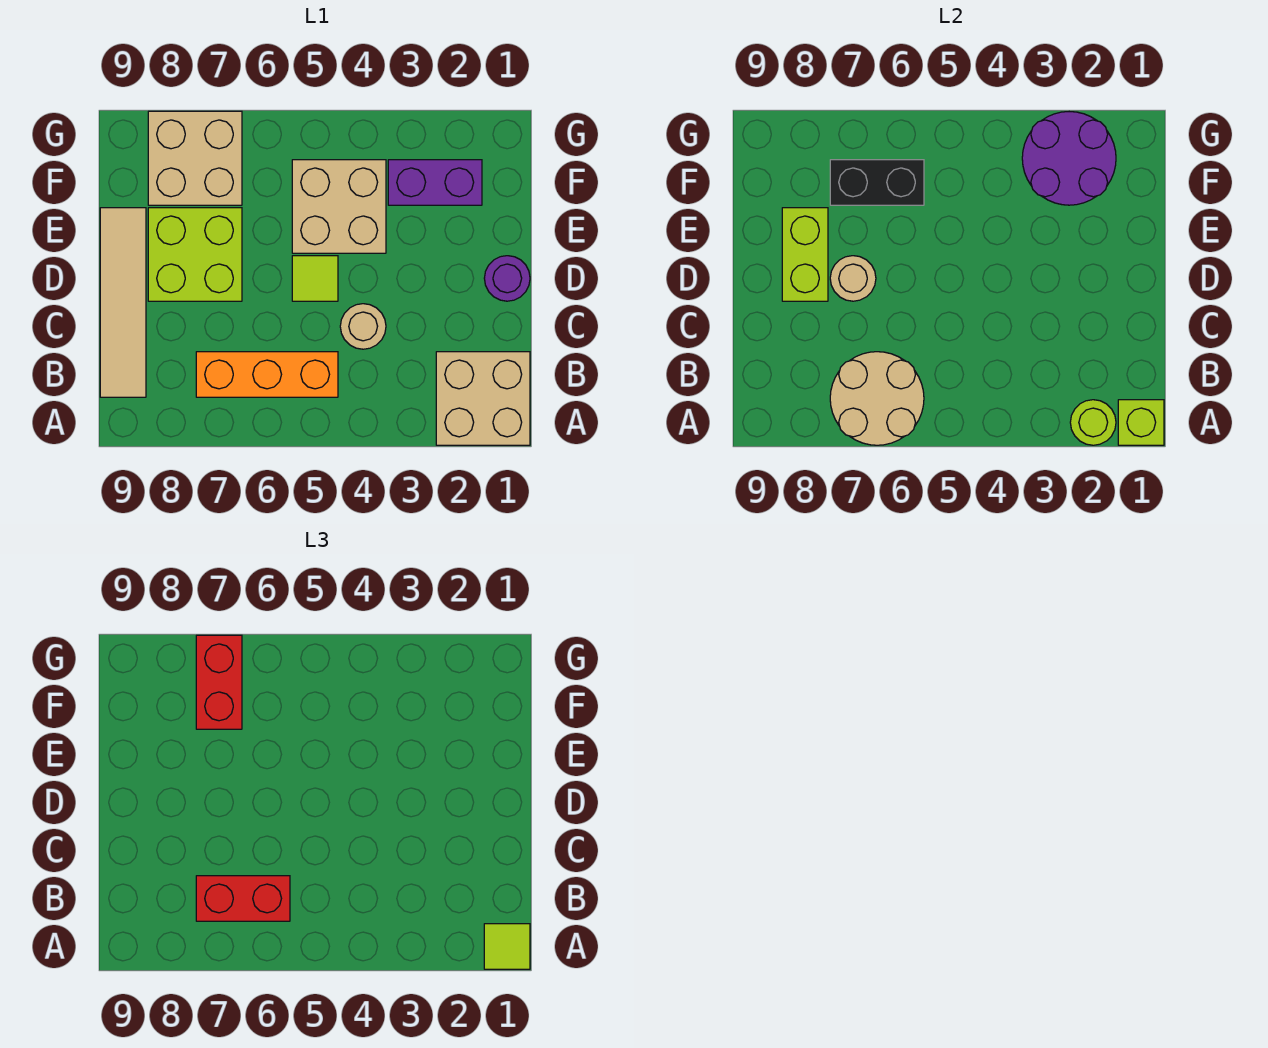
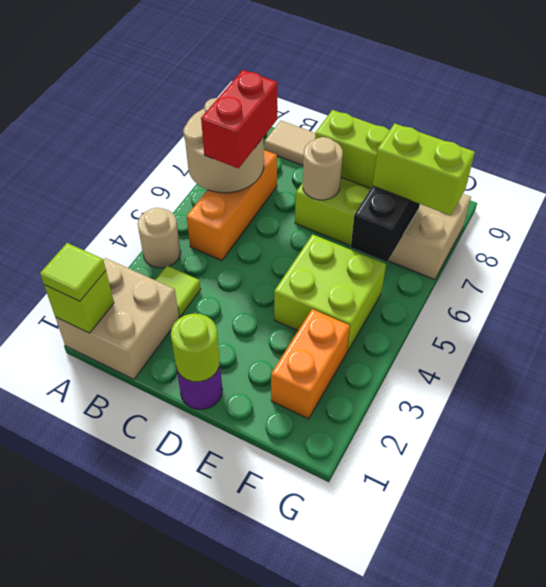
lime round brick A2 level 2 -> lime round brick D1 level 2
tan round brick C4 level 1 -> tan round brick A4 level 1
lime tile D5 level 1 -> lime tile B3 level 1
tan brick E4:F5 level 1 -> lime brick E4:F5 level 1
purple brick F2:F3 level 1 -> orange brick F2:F3 level 1
purple round brick F2:G3 level 2 -> none
red brick F7:G7 level 3 -> lime brick F7:G7 level 3

